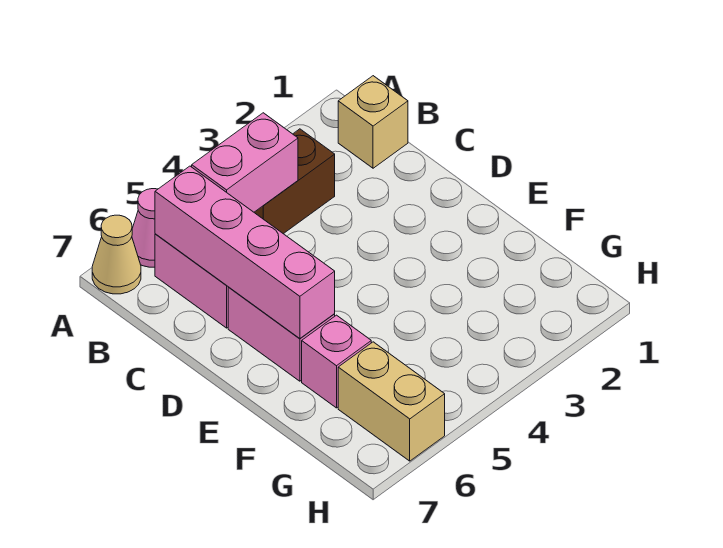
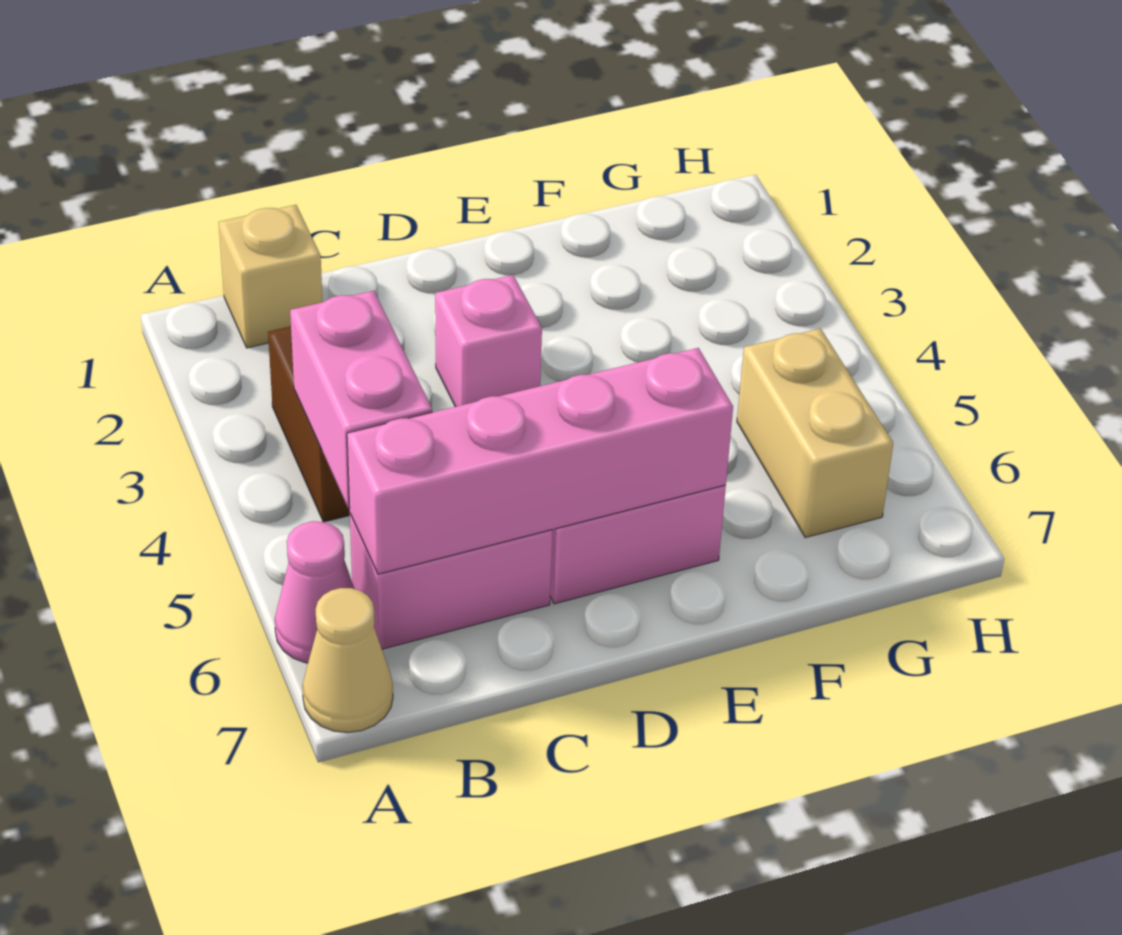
pink brick F6 level 1 -> pink brick D3 level 1
tan brick G6:H6 level 1 -> tan brick G5:G6 level 1

